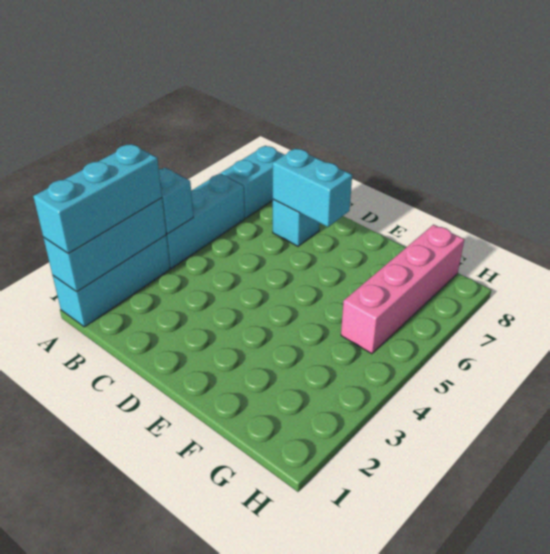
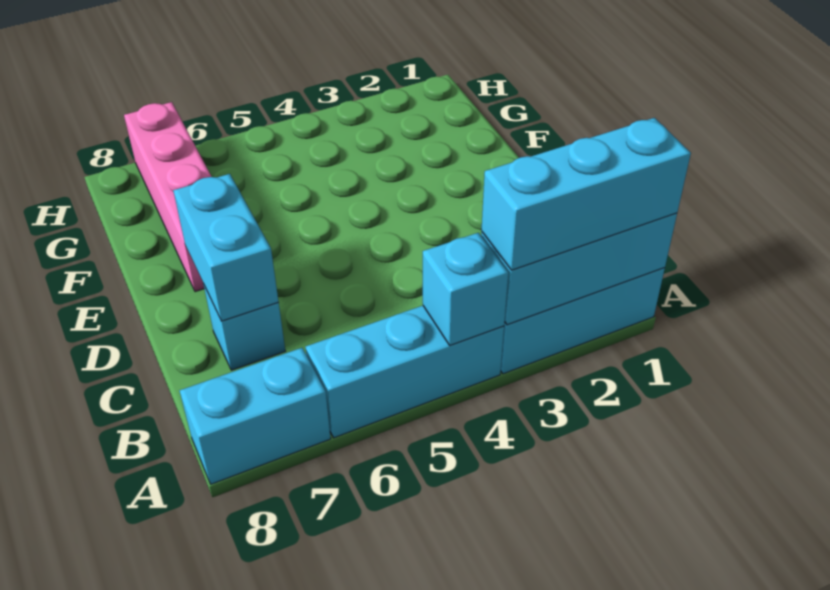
pink brick G5:G8 level 1 -> pink brick E7:H7 level 1

